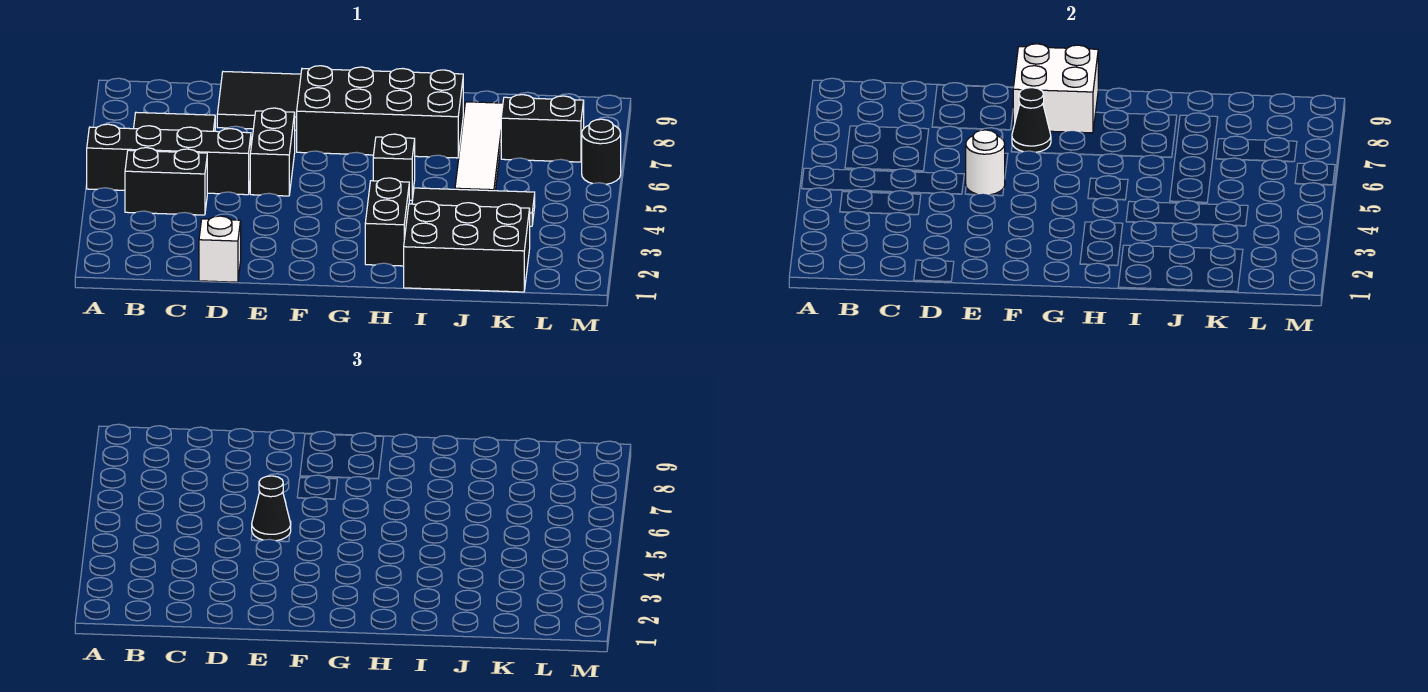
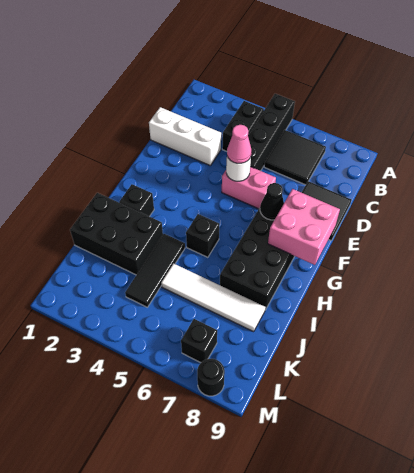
white brick D1 level 1 -> white brick D1:D3 level 1
black brick E5:E6 level 1 -> pink brick E5:E6 level 1
black cone E5 level 3 -> pink cone E5 level 3
white brick F8:G9 level 2 -> pink brick F8:G9 level 2
black brick H2:H3 level 1 -> black brick H2 level 1
black brick I1:K2 level 1 -> black brick I1:J3 level 1
black brick K7:L7 level 1 -> black brick L7 level 1
black round brick M6 level 1 -> black round brick M8 level 1

